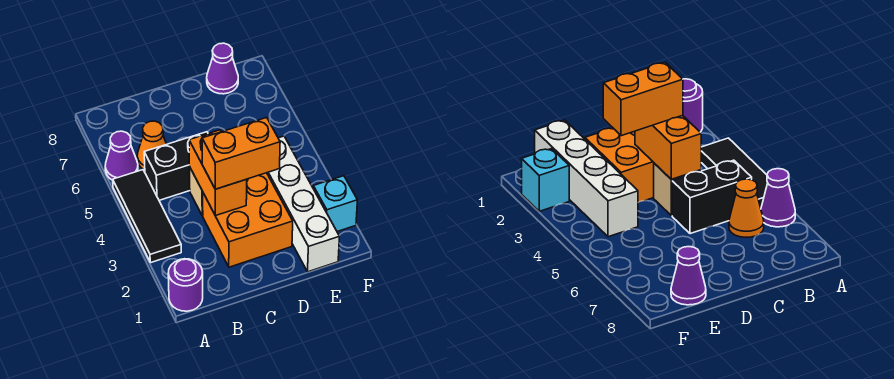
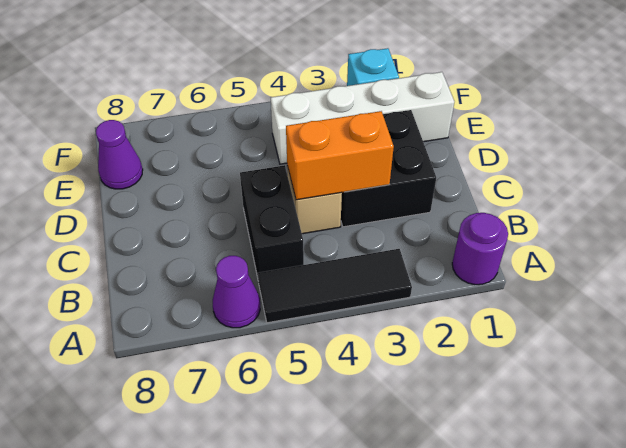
orange cone B6 level 1 -> none
orange brick C2:D3 level 1 -> black brick C2:D3 level 1
orange brick C3:D3 level 3 -> none

